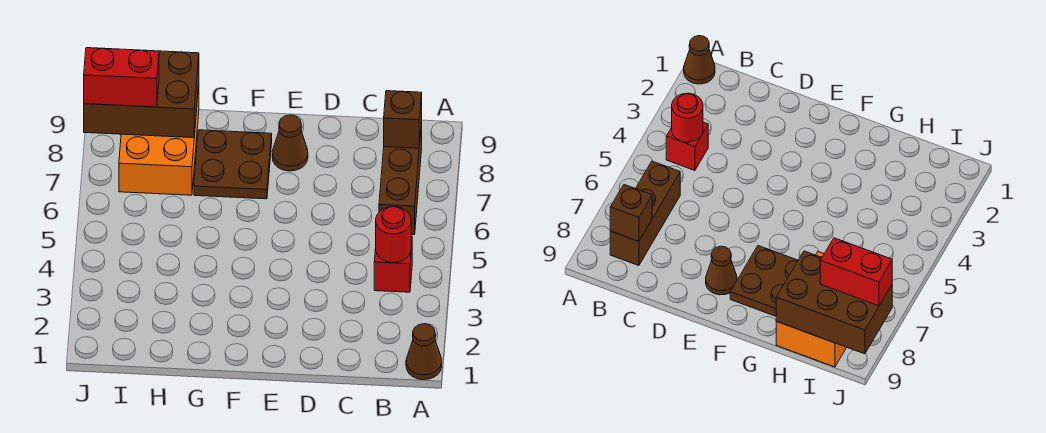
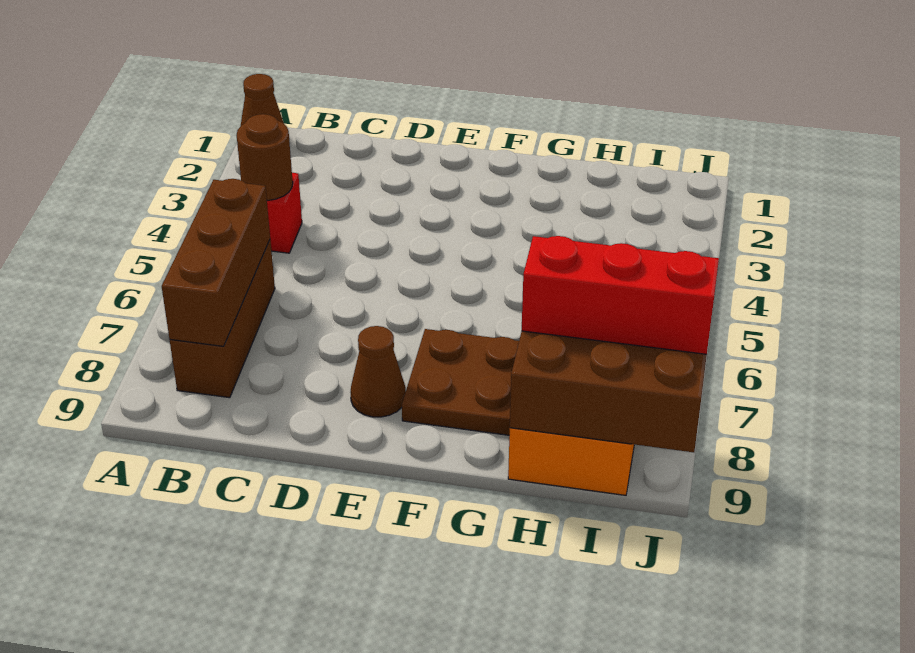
red round brick B4 level 2 -> brown round brick B4 level 2
brown brick B8 level 2 -> brown brick B6:B8 level 2
red brick I8:J8 level 3 -> red brick H8:J8 level 3

